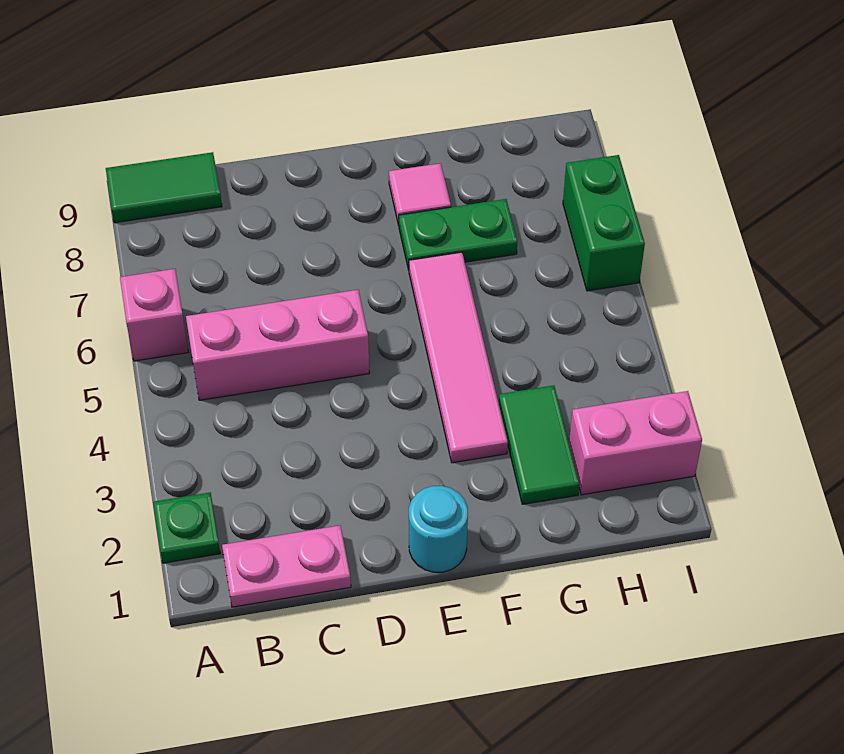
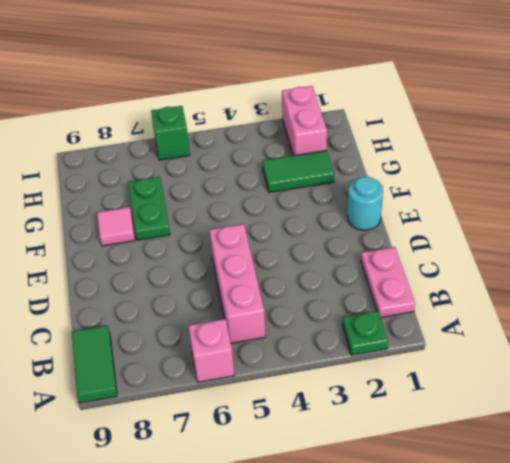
pink tile F3:F6 level 1 -> none
green brick I6:I7 level 1 -> green brick I6 level 1

